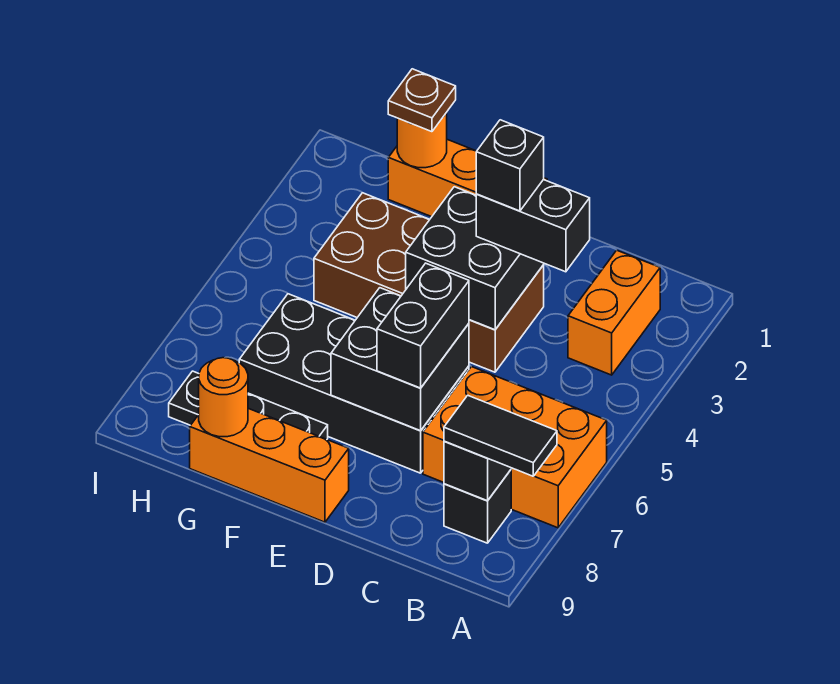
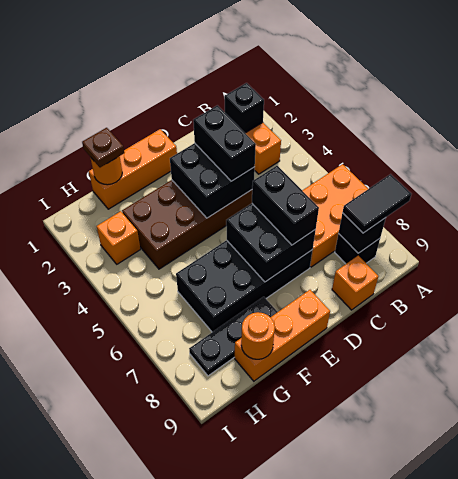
black brick C3:D3 level 3 -> black brick D3:D4 level 3
none -> orange brick C9 level 1
black brick D3 level 4 -> black brick B2 level 2
none -> orange brick H3 level 1

